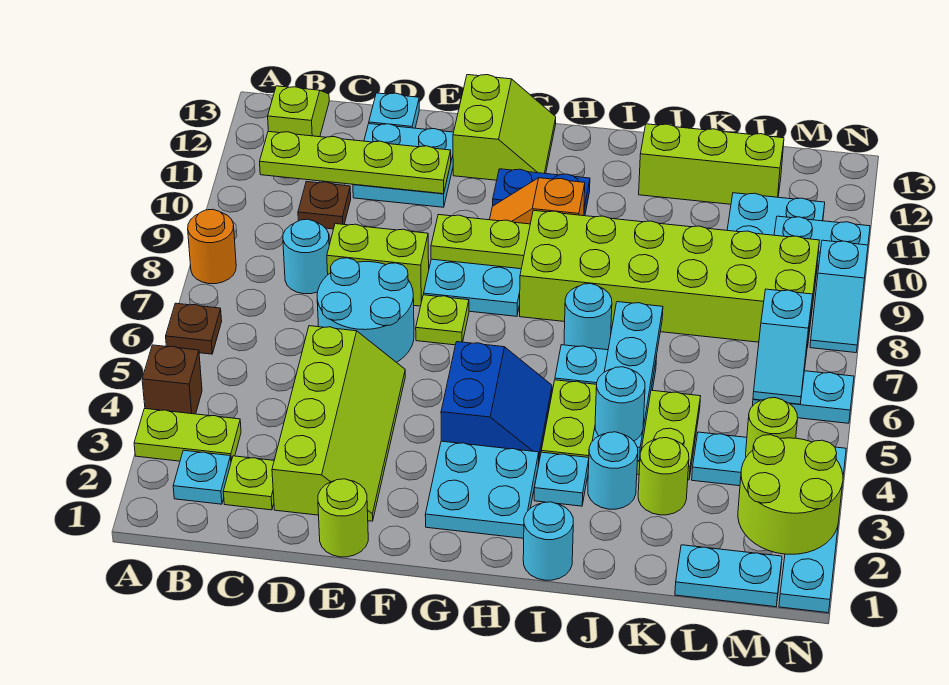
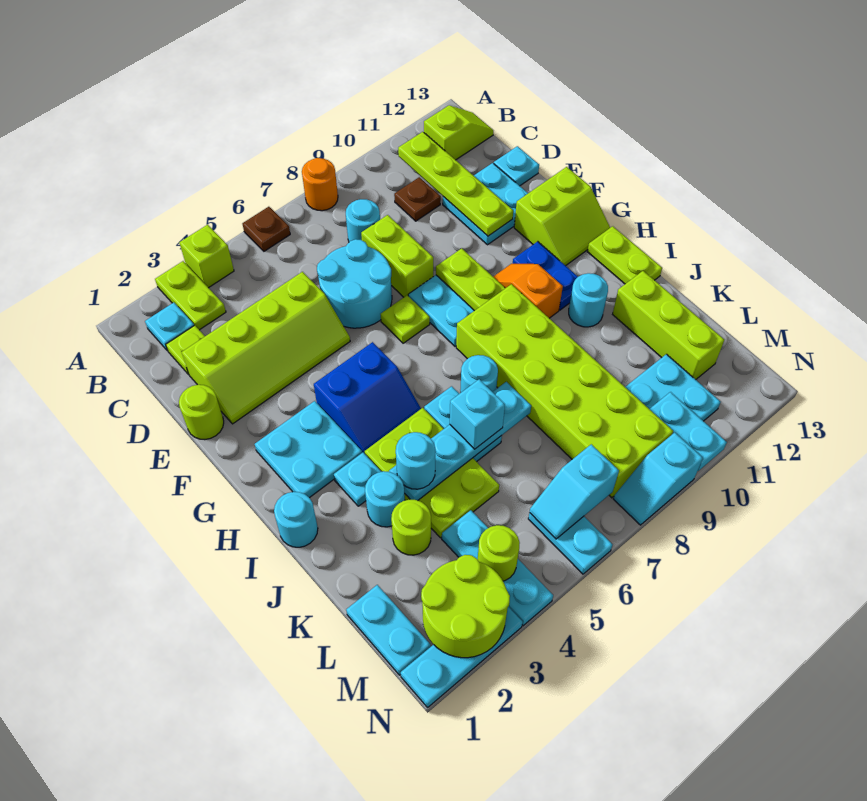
brown brick A4 level 1 -> lime brick A4 level 1
none -> lime plate H13:I13 level 1
none -> cyan round brick I11 level 1
none -> cyan brick J6 level 3

